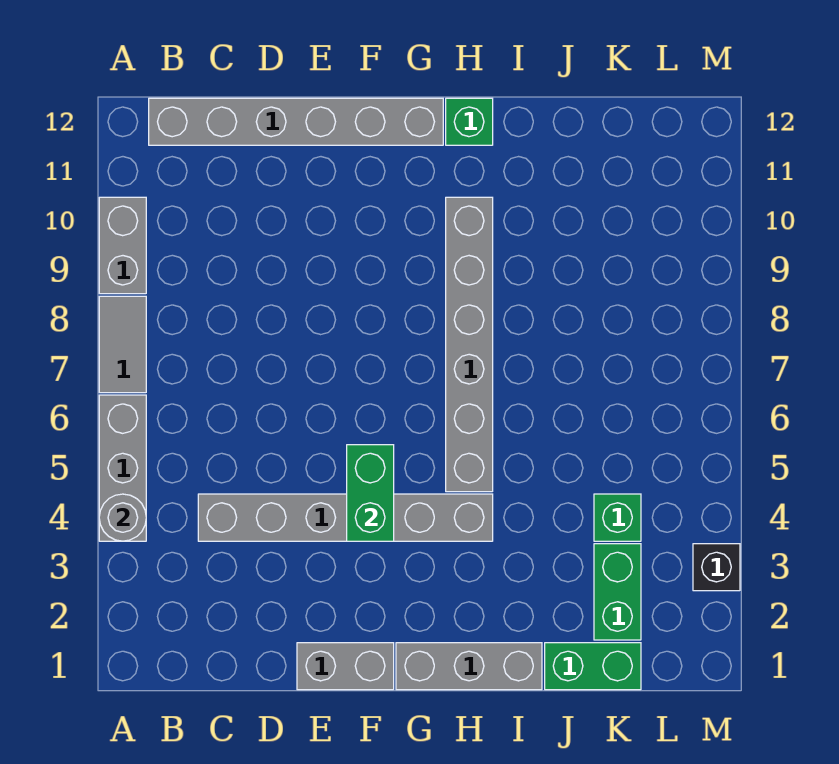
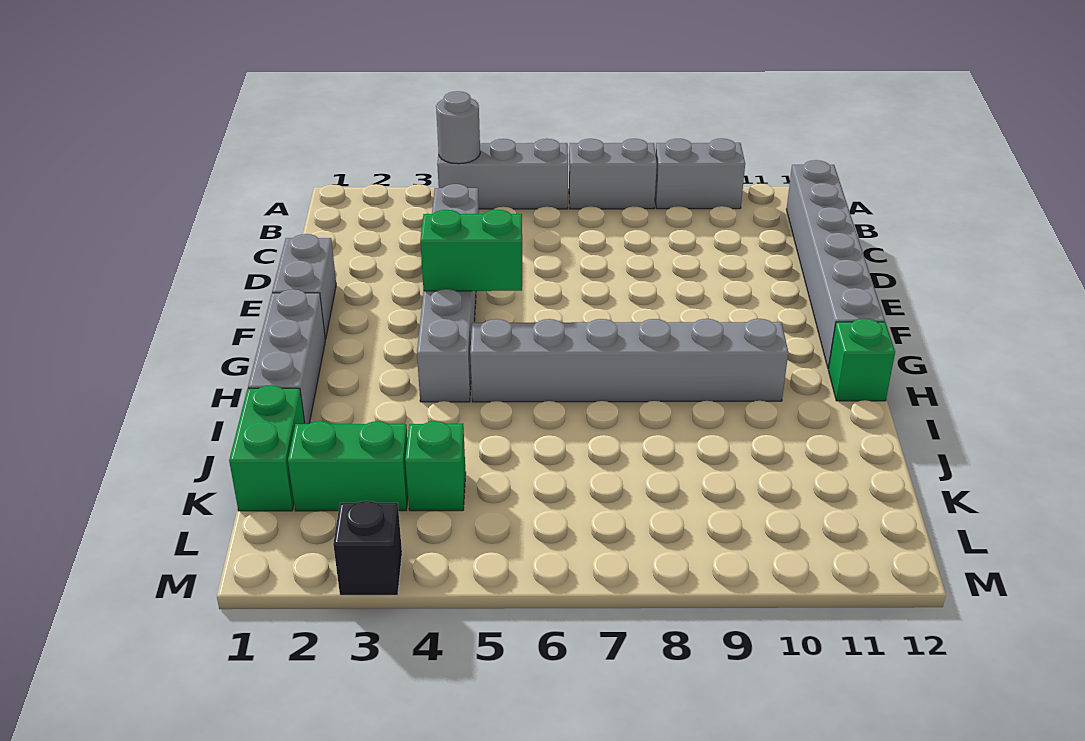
grey tile A7:A8 level 1 -> grey brick A7:A8 level 1

